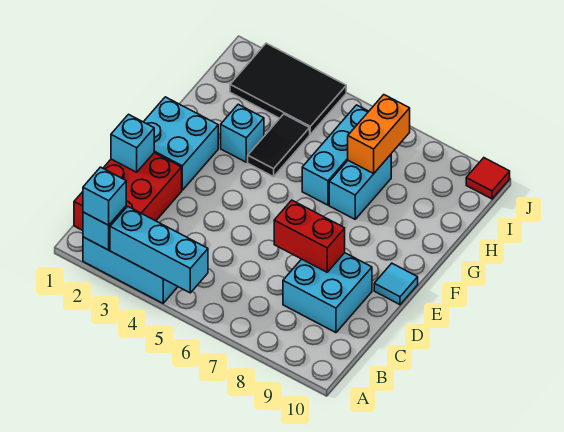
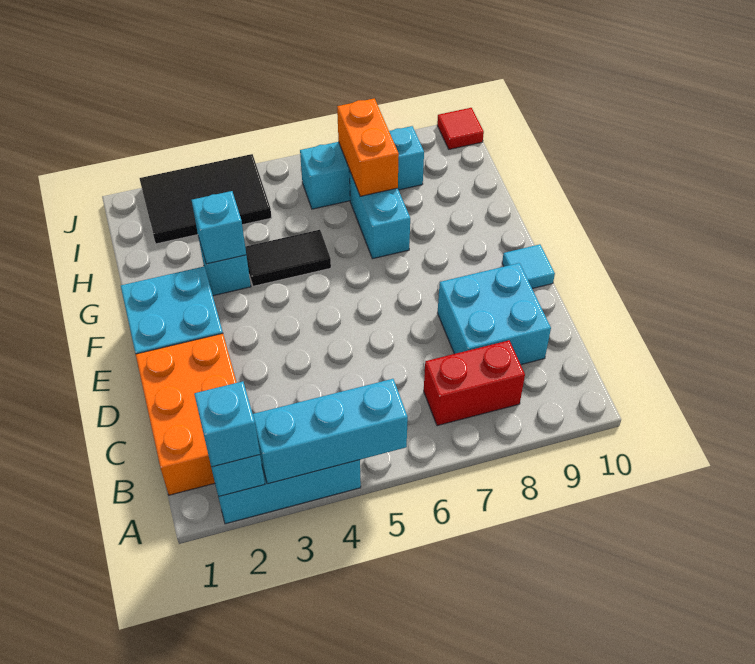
red brick B1:D2 level 1 -> orange brick B1:D2 level 1
cyan brick D1 level 2 -> cyan brick G3 level 2
red brick D7:D8 level 2 -> red brick B7:B8 level 1
black tile G4:H4 level 1 -> black tile G4:G5 level 1
cyan brick G6:I6 level 1 -> cyan brick I6:I8 level 1

